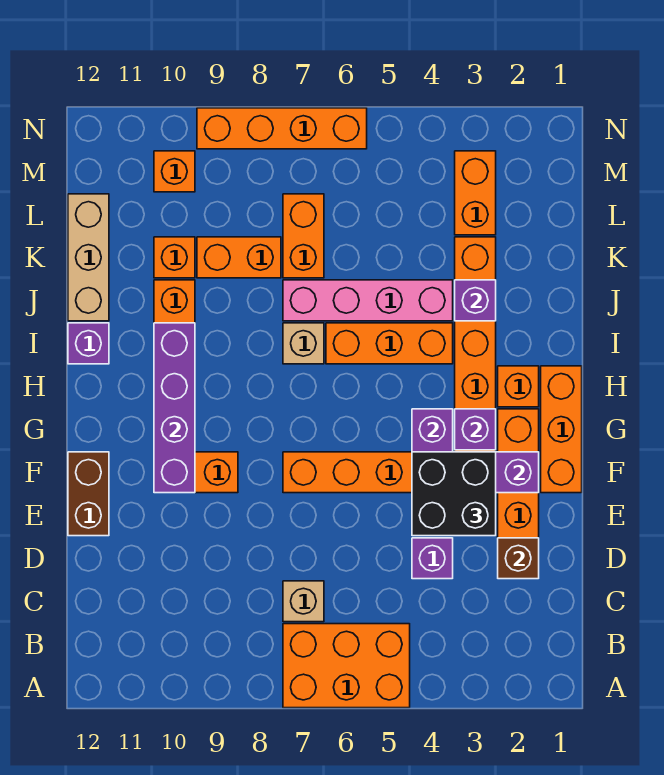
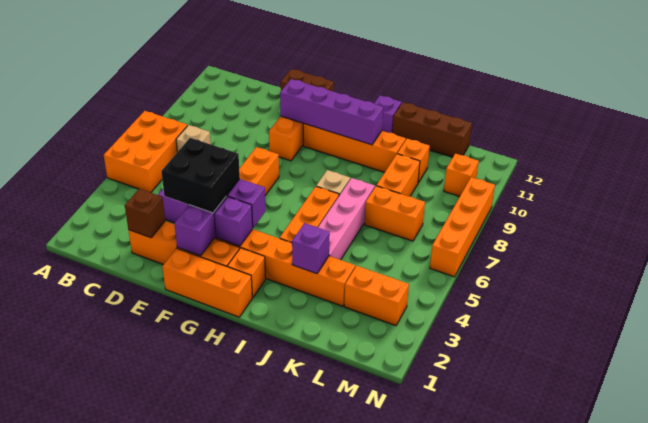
tan brick J12:L12 level 1 -> brown brick J12:L12 level 1

